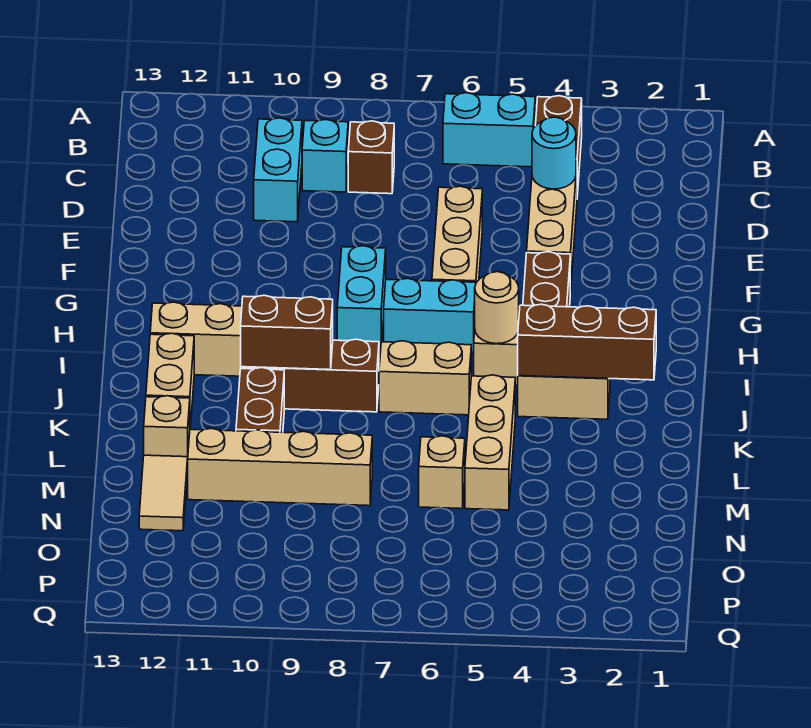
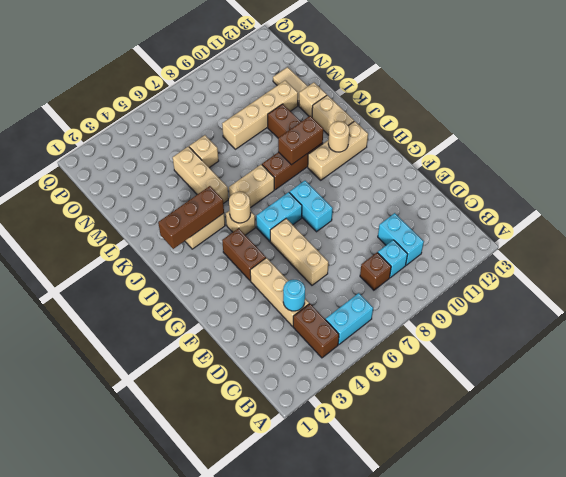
none -> tan round brick I11 level 2

